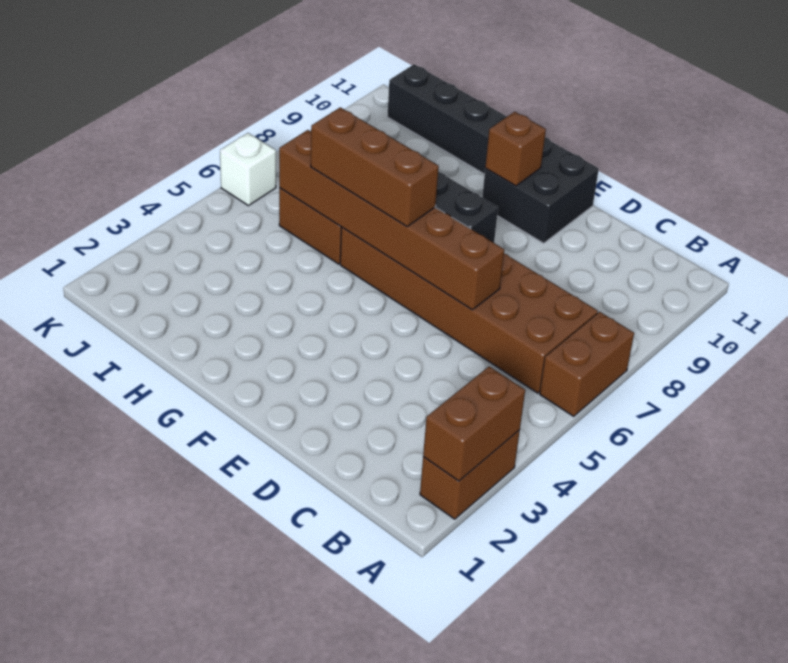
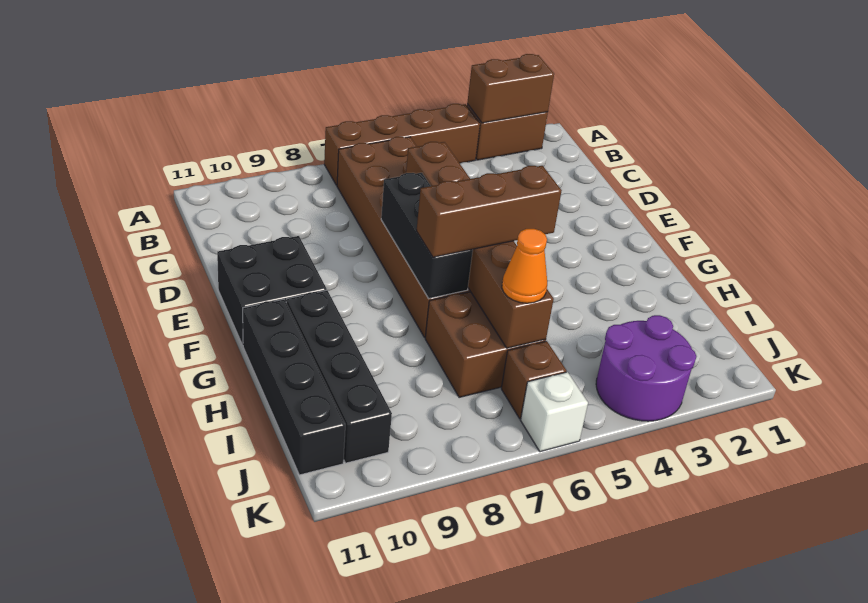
brown brick A6:A7 level 1 -> brown brick A4:A7 level 1
brown brick F6:H6 level 3 -> brown brick G5:G7 level 3
brown brick F10 level 2 -> brown brick J6 level 1
none -> black brick G10:J10 level 1
none -> orange cone I6 level 3
none -> purple round brick J3:K4 level 1

